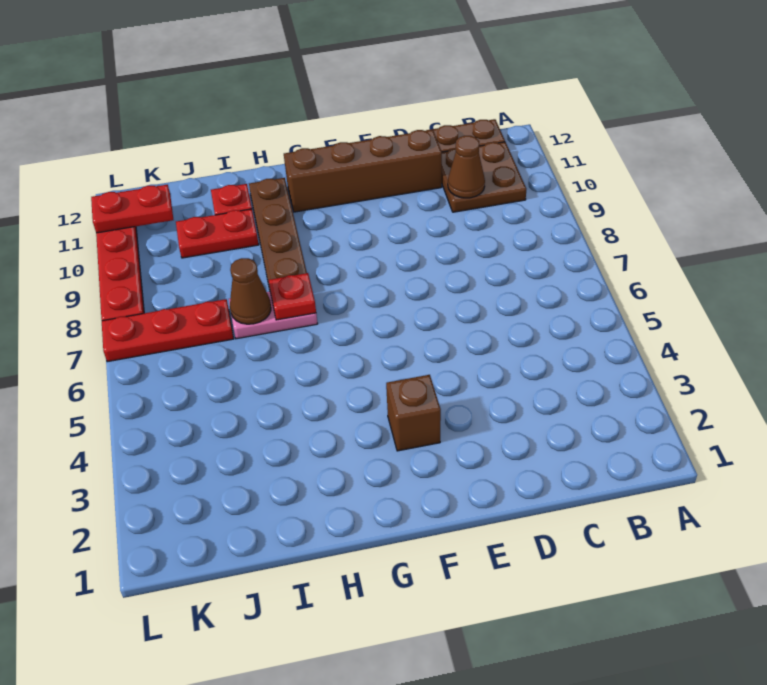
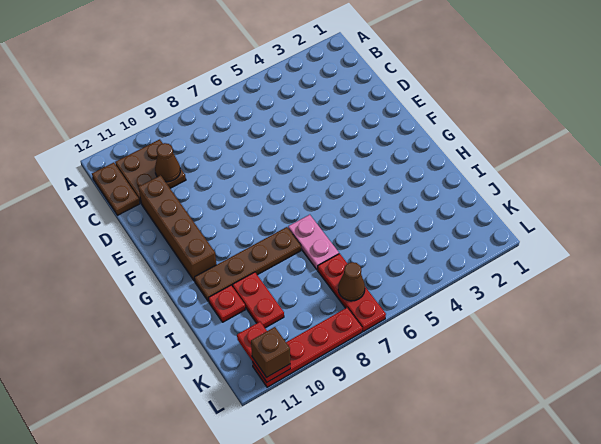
brown brick F3 level 1 -> brown brick L11 level 3
red plate H7 level 2 -> none
brown cone I7 level 2 -> brown cone K7 level 2

